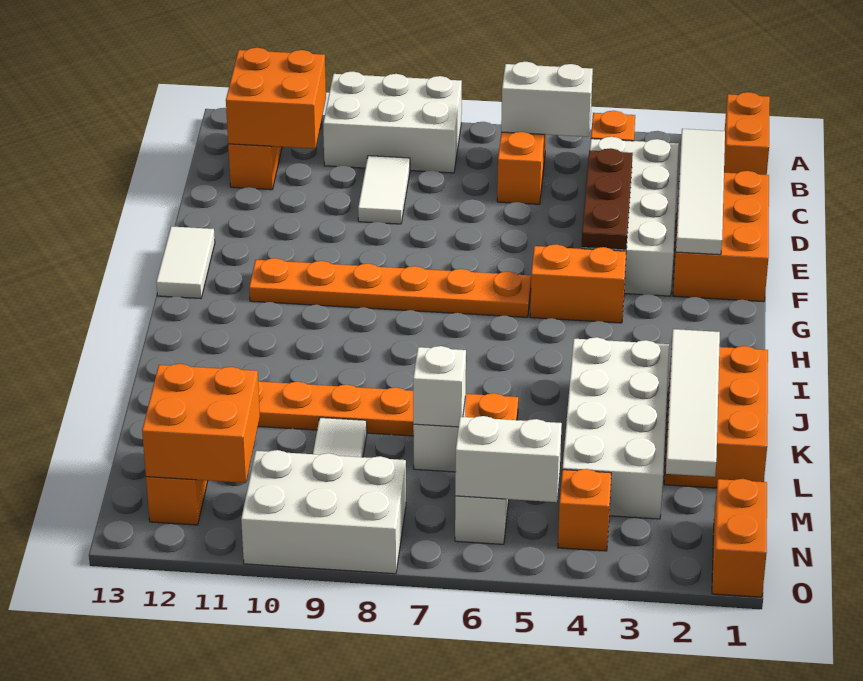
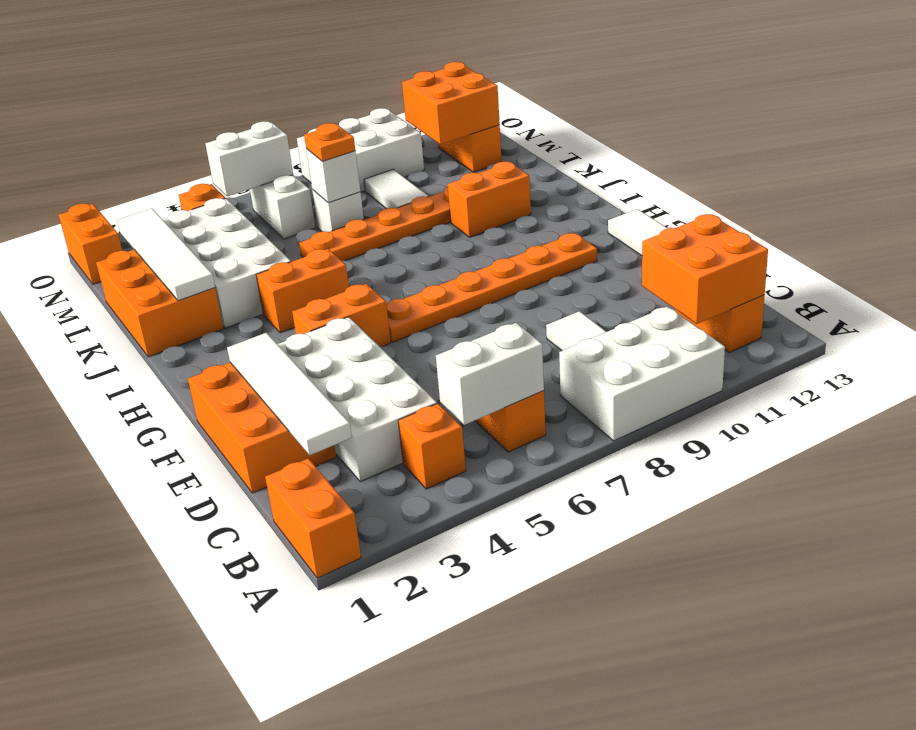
brown plate D4:F4 level 2 -> none
none -> orange brick I4:I5 level 1
none -> orange brick J10:J11 level 1
none -> orange plate L7 level 3

